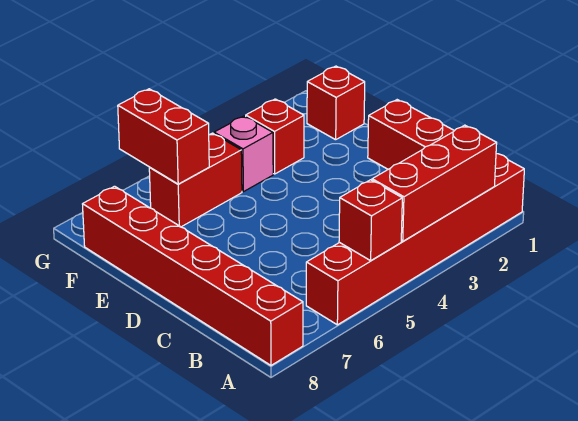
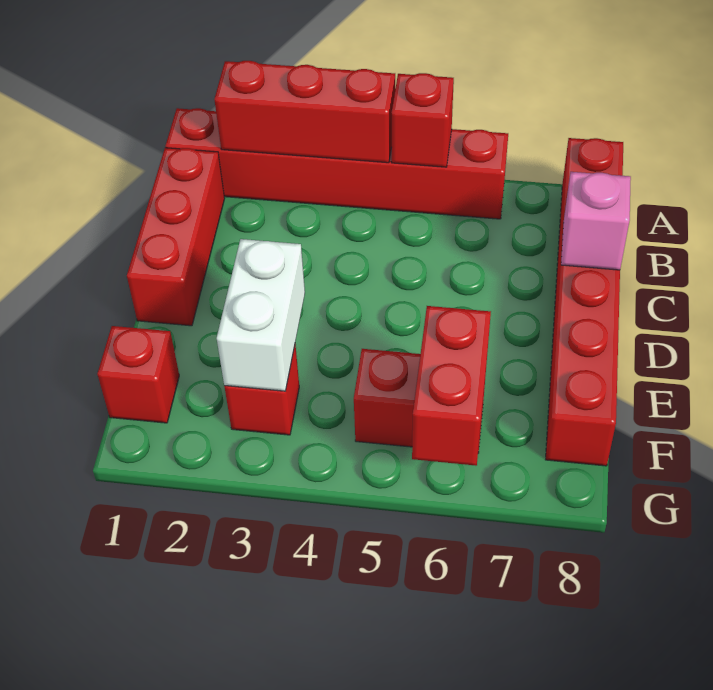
none -> white brick E3:F3 level 2
pink brick F4 level 1 -> pink brick C8 level 2

